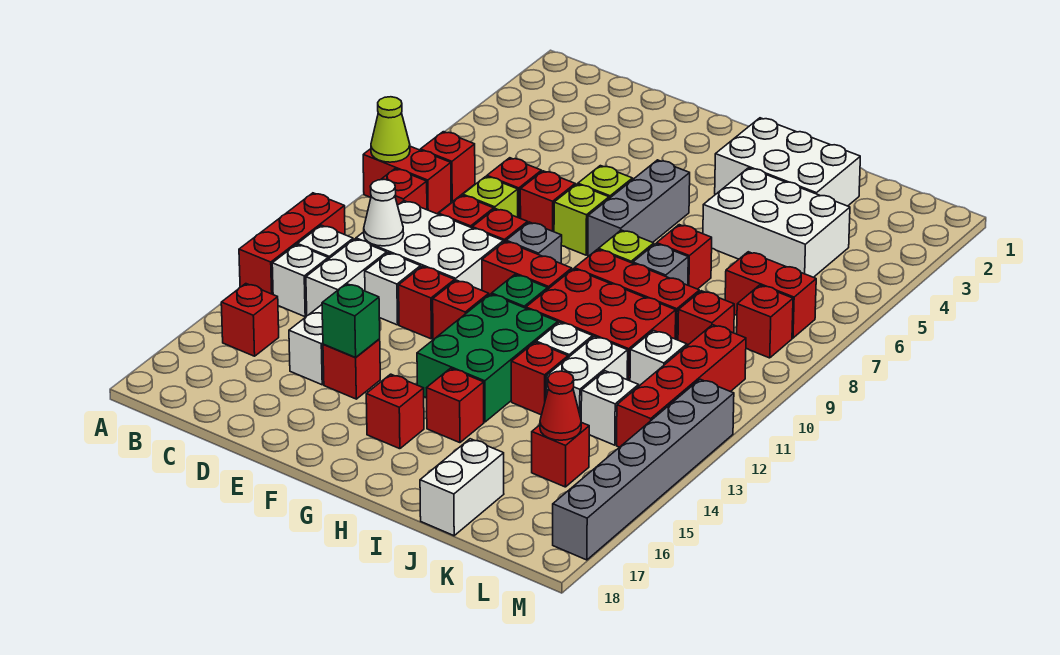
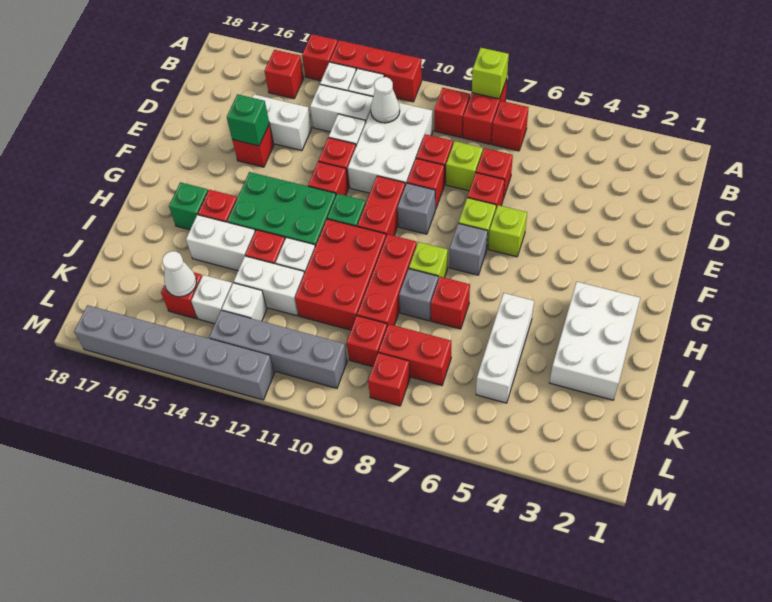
lime cone A8 level 2 -> lime brick A8 level 2
grey brick G5:G7 level 1 -> grey brick G7 level 1
red brick G16 level 1 -> red brick A14 level 1
none -> green brick H16 level 1
white brick I4:K5 level 1 -> white brick I5:K5 level 1
white brick J17:J18 level 1 -> white brick I14:I15 level 1
red brick K7:L7 level 1 -> red brick K7:K8 level 1
white brick K11 level 1 -> white brick K14 level 1
red cone K15 level 2 -> white cone K15 level 2
red brick L10:L13 level 1 -> grey brick L10:L13 level 1

